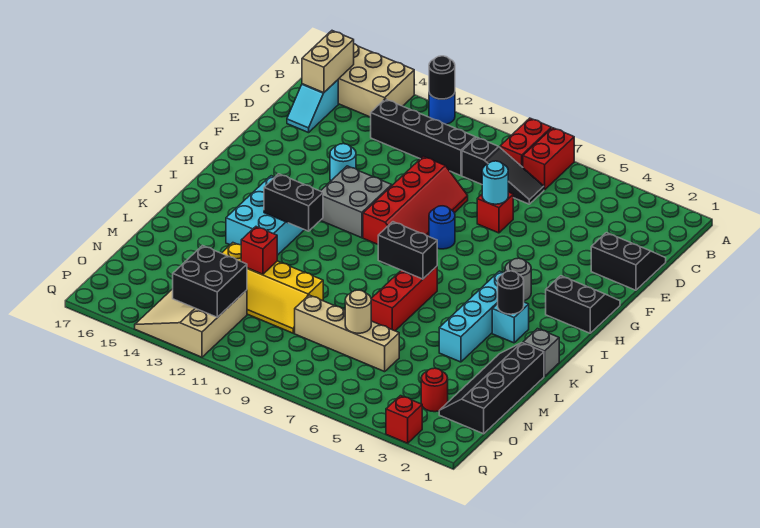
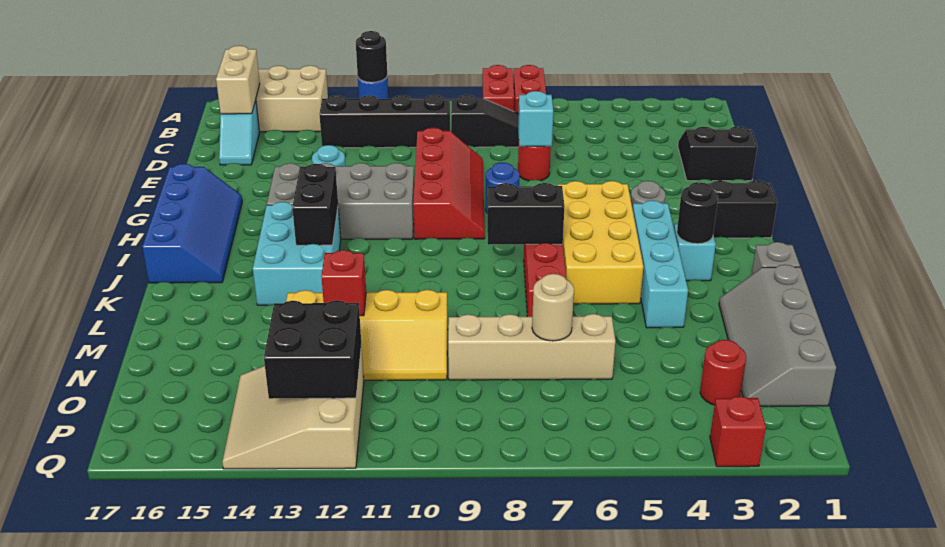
red brick E7 level 1 -> red round brick E7 level 1
cyan round brick E7 level 2 -> cyan brick E7 level 2
grey brick G11:H12 level 1 -> grey brick G11:H14 level 1
none -> blue slope G16:J17 level 1 top 17
none -> yellow brick H5:K6 level 1
black brick J12:J13 level 2 -> black brick I13:J13 level 2
black slope L1:O2 level 1 top 1 -> grey slope L1:O2 level 1 top 1

